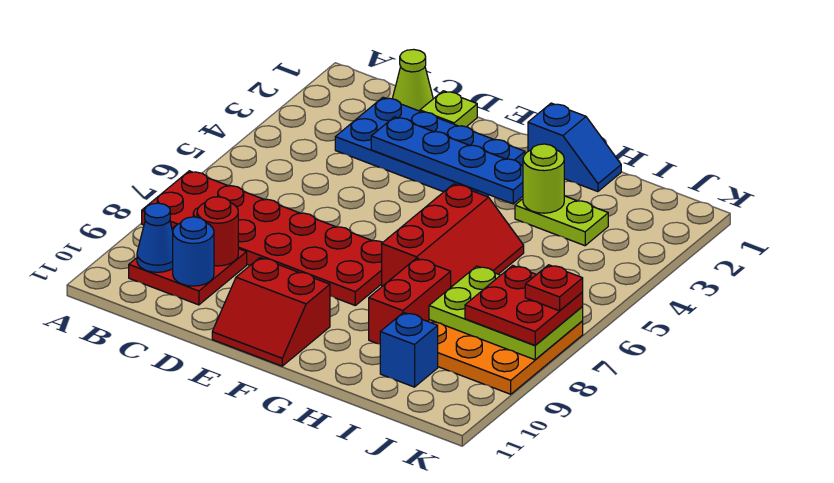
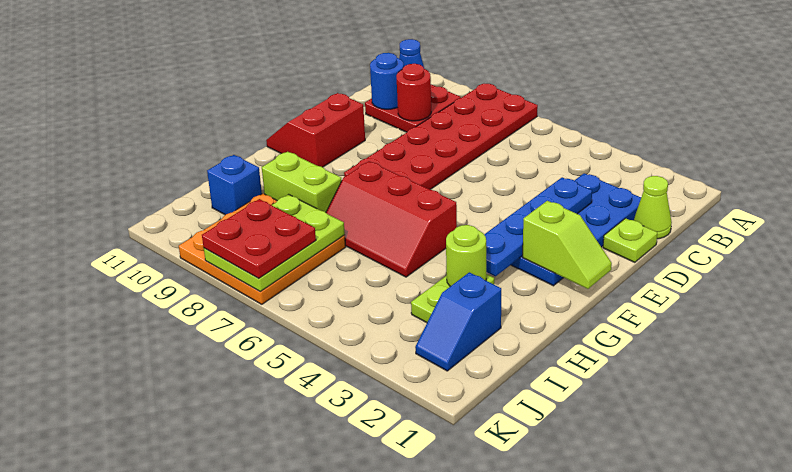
none -> lime slope F1:F2 level 2 top 2
blue slope G1:H1 level 1 top G -> blue slope I2:J2 level 1 top I
red brick H8:H9 level 1 -> lime brick H8:H9 level 1
red plate K7 level 4 -> none

